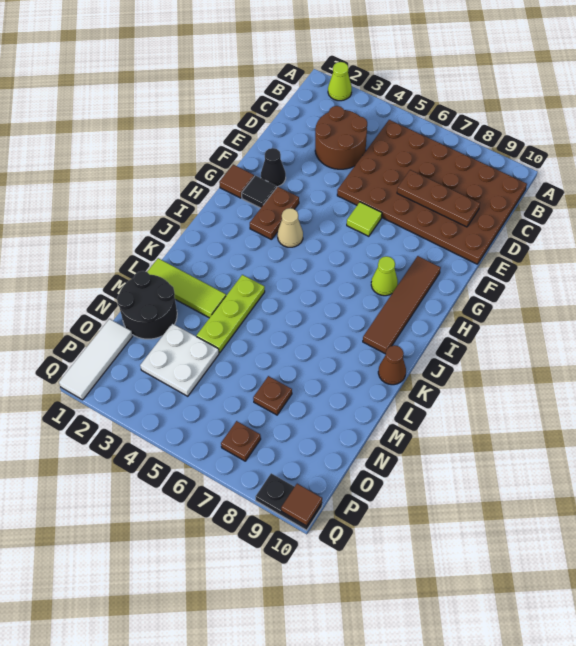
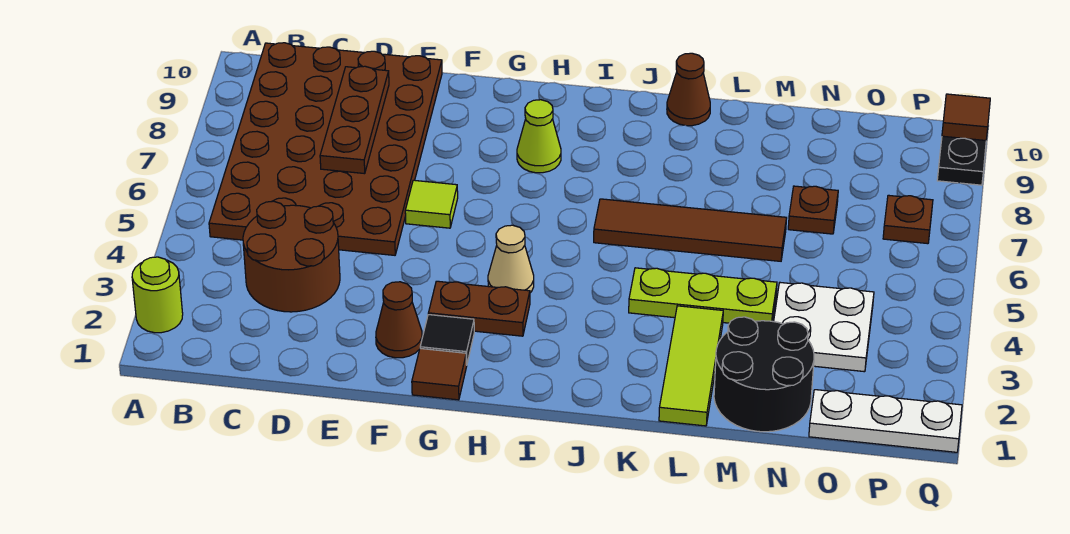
lime cone A2 level 1 -> lime round brick A2 level 1
black cone F2 level 1 -> brown cone F2 level 1
brown tile G9:J9 level 1 -> brown tile J6:M6 level 1
white tile O1:Q1 level 1 -> white plate O1:Q1 level 1

